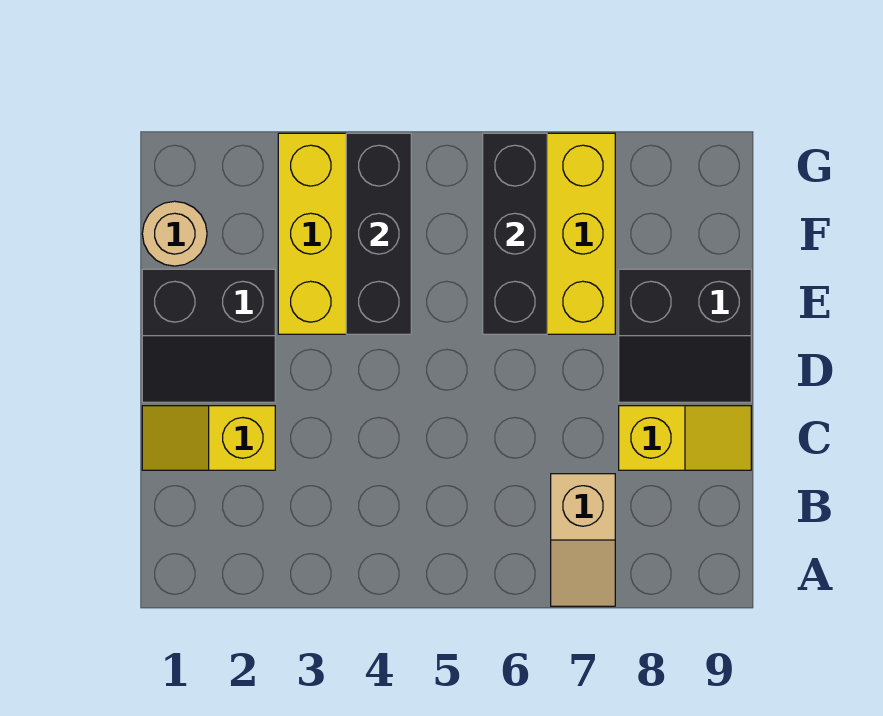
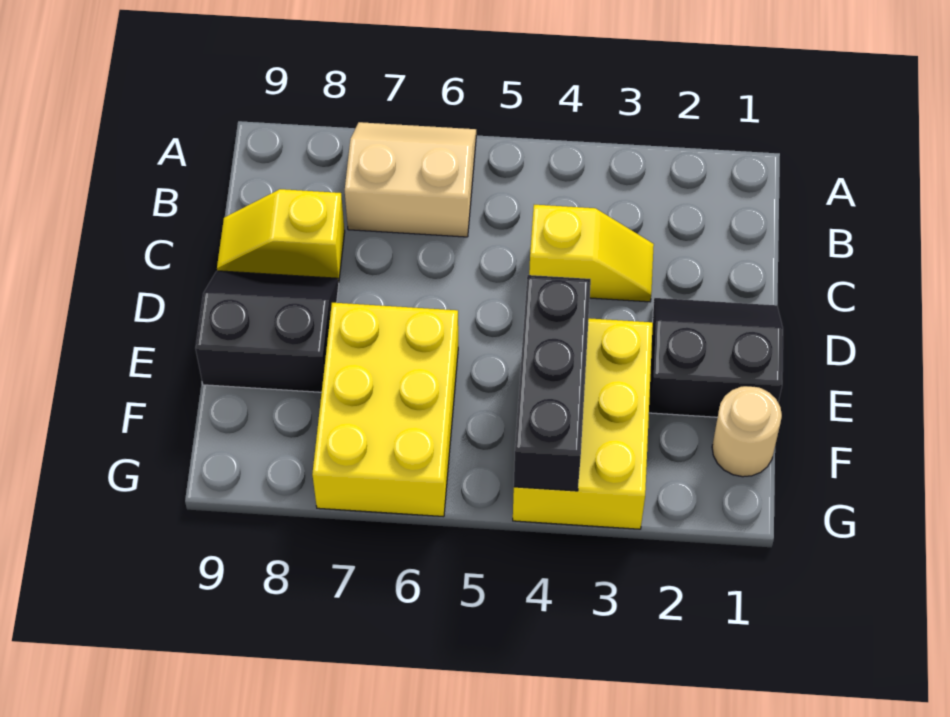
tan slope A7:B7 level 1 top B -> tan slope A6:B7 level 1 top B
yellow slope C1:C2 level 1 top 2 -> yellow slope C3:C4 level 1 top 4
black brick E6:G6 level 2 -> none

